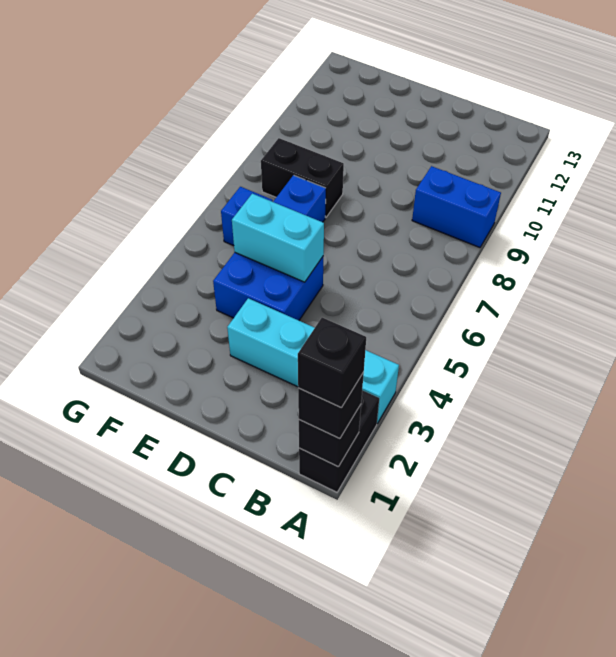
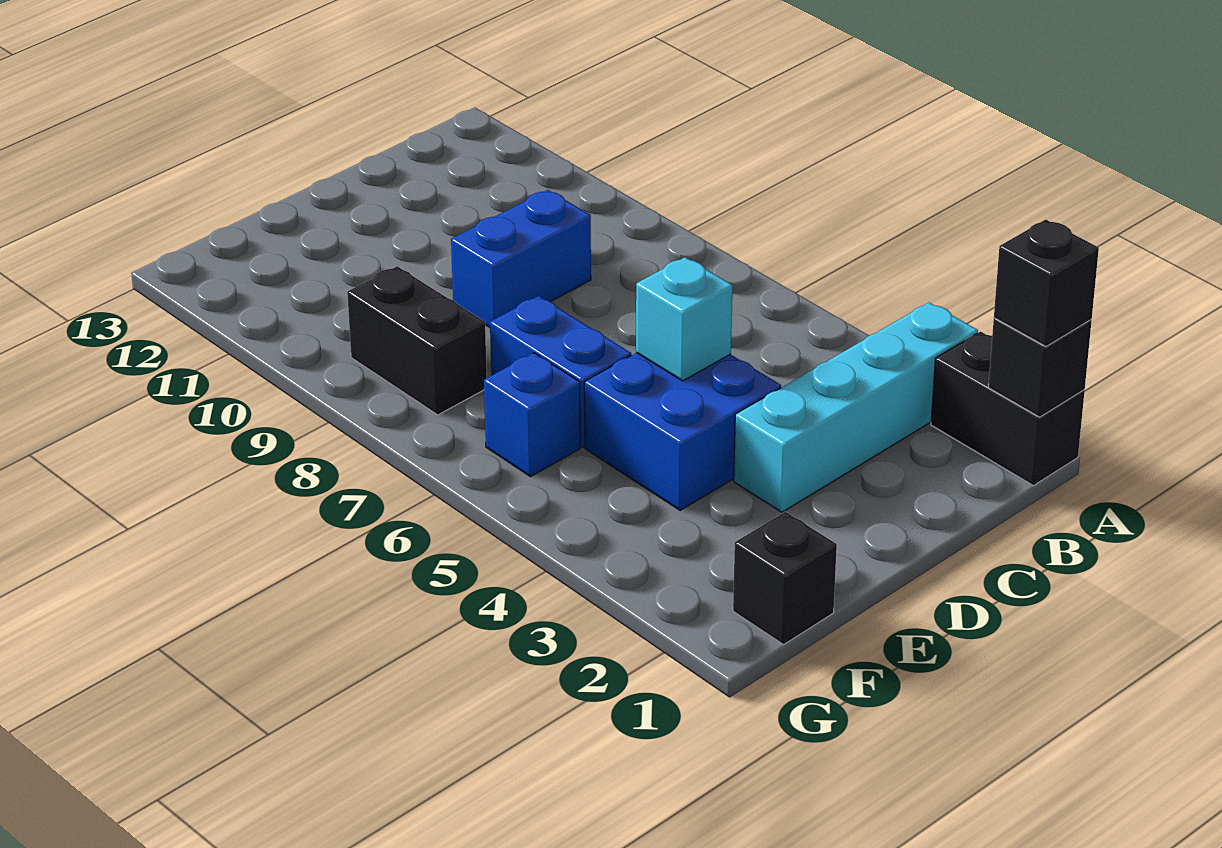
black brick A1 level 4 -> black brick F1 level 1
blue brick A9:B9 level 1 -> blue brick C9:D9 level 1
cyan brick D5:E5 level 2 -> cyan brick D5 level 2
black brick E8:F8 level 1 -> black brick F8:F9 level 1

